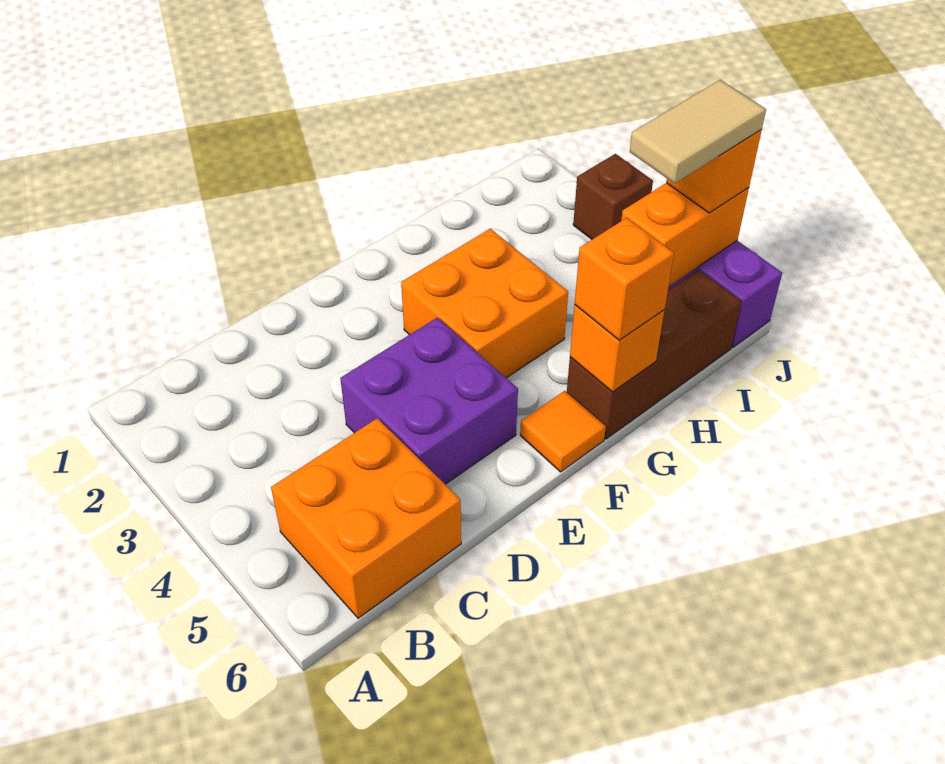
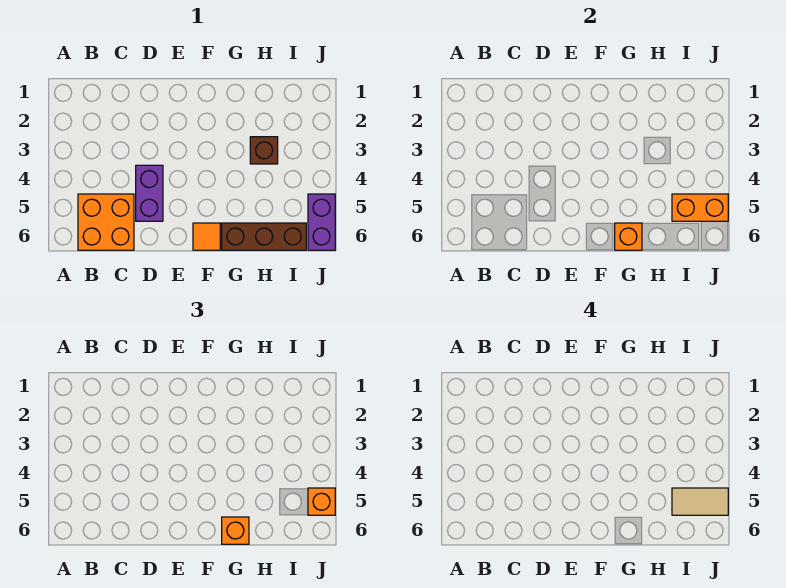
purple brick D4:E5 level 1 -> purple brick D4:D5 level 1
orange brick F3:G4 level 1 -> none
brown brick J3 level 1 -> brown brick H3 level 1

